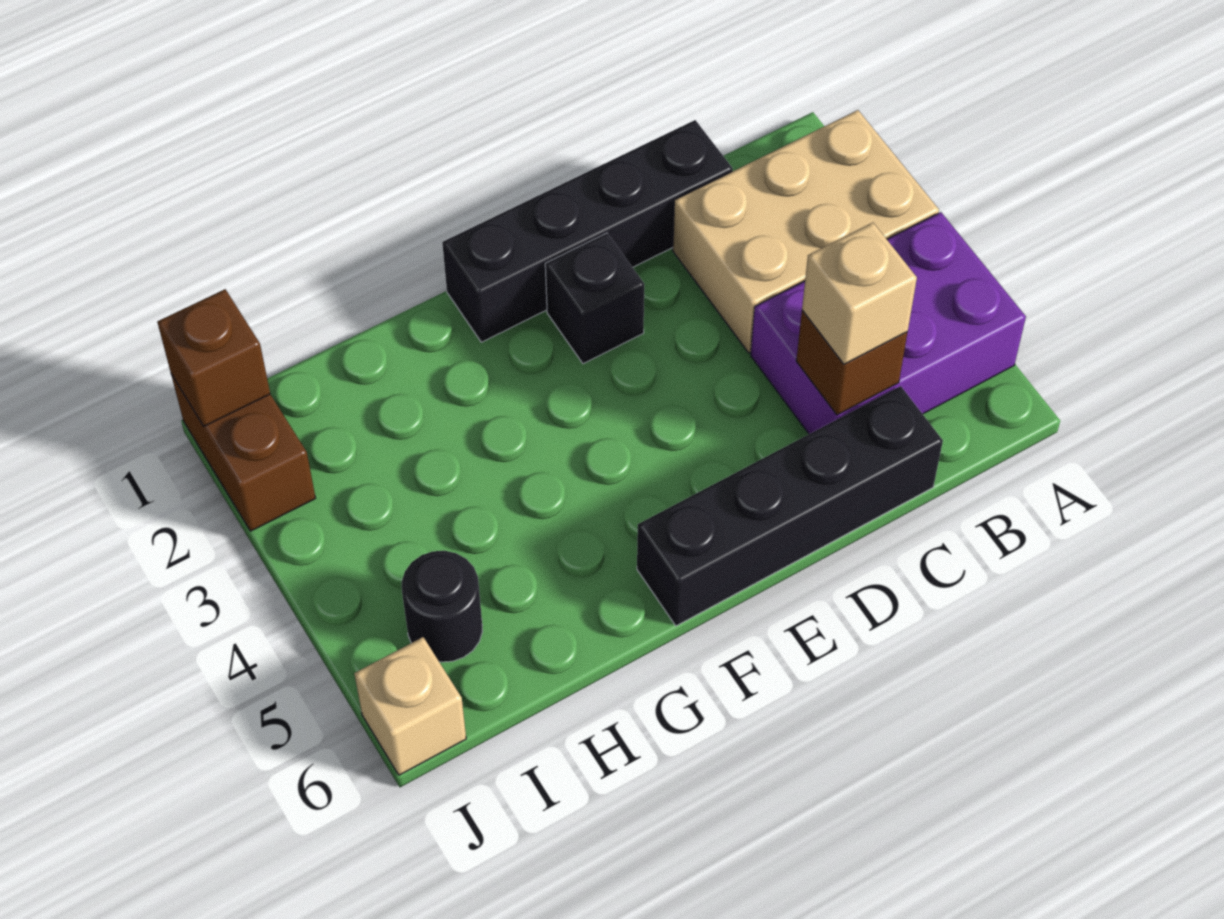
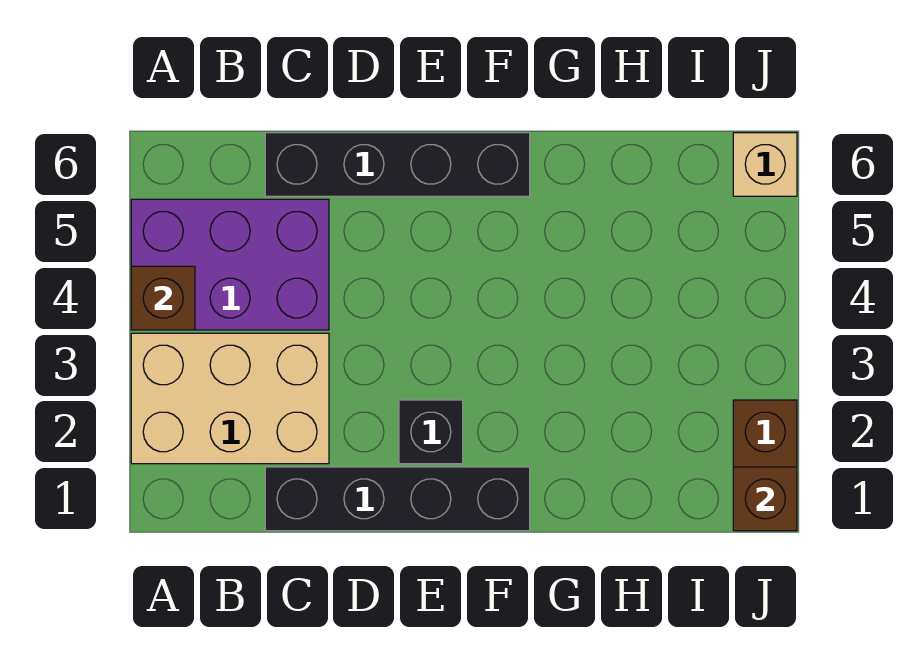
brown brick C5 level 2 -> brown brick A4 level 2
tan brick C5 level 3 -> none
black round brick I5 level 1 -> none

